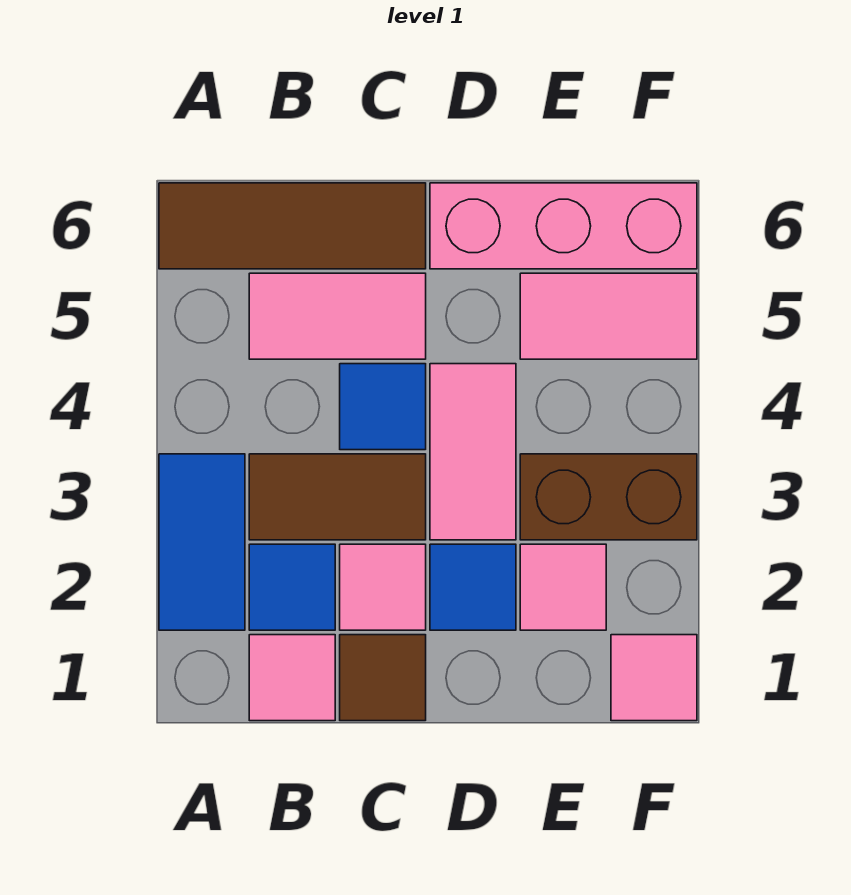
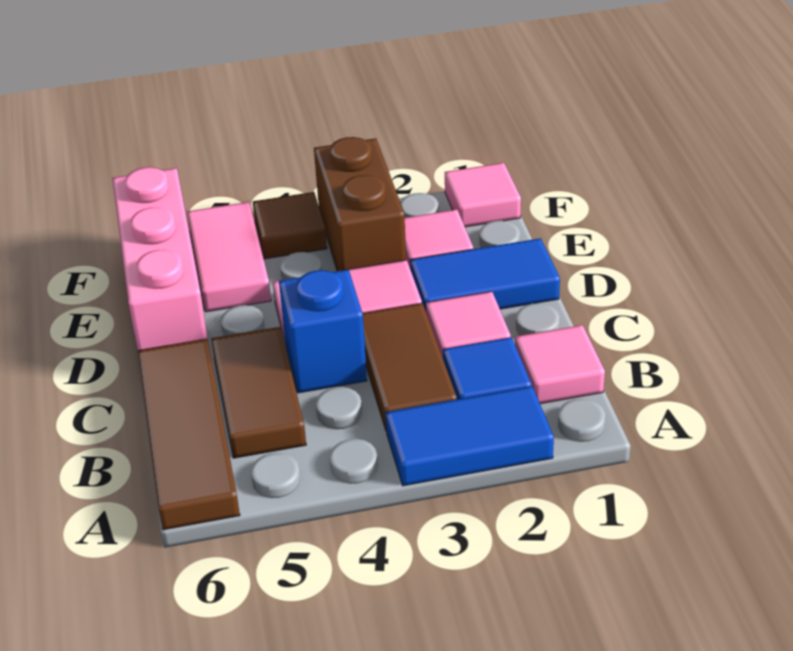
pink tile B5:C5 level 1 -> brown tile B5:C5 level 1
brown tile C1 level 1 -> brown tile F4 level 1
blue tile C4 level 1 -> blue brick C4 level 1
blue tile D2 level 1 -> blue tile D1:D2 level 1

